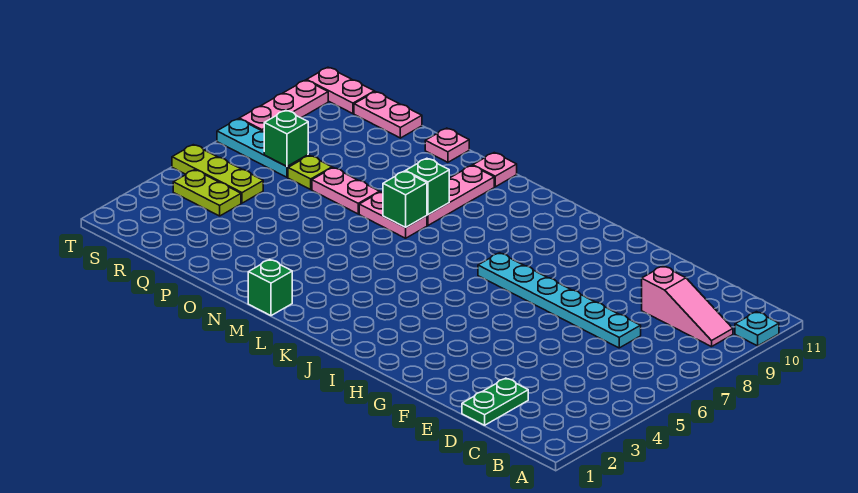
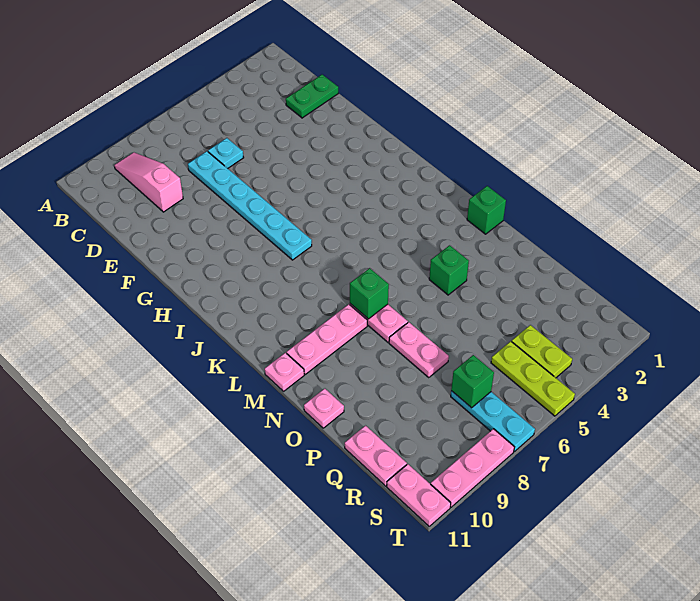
cyan plate A10 level 1 -> cyan plate D6 level 1
green brick M8 level 2 -> green brick N4 level 1
lime plate Q7 level 1 -> none

